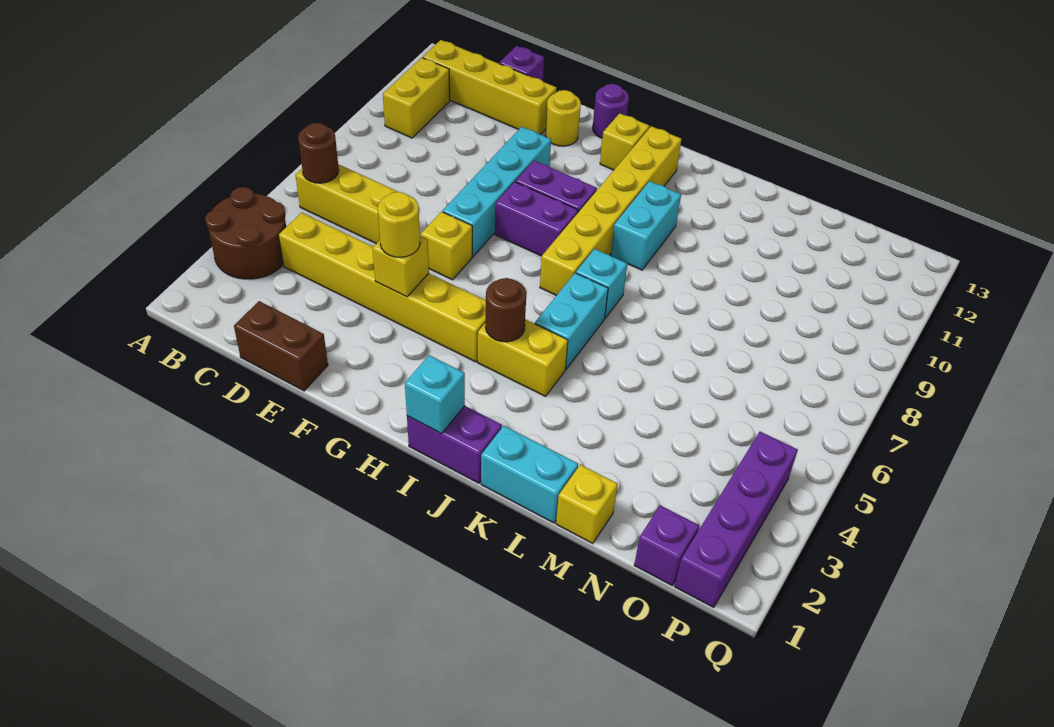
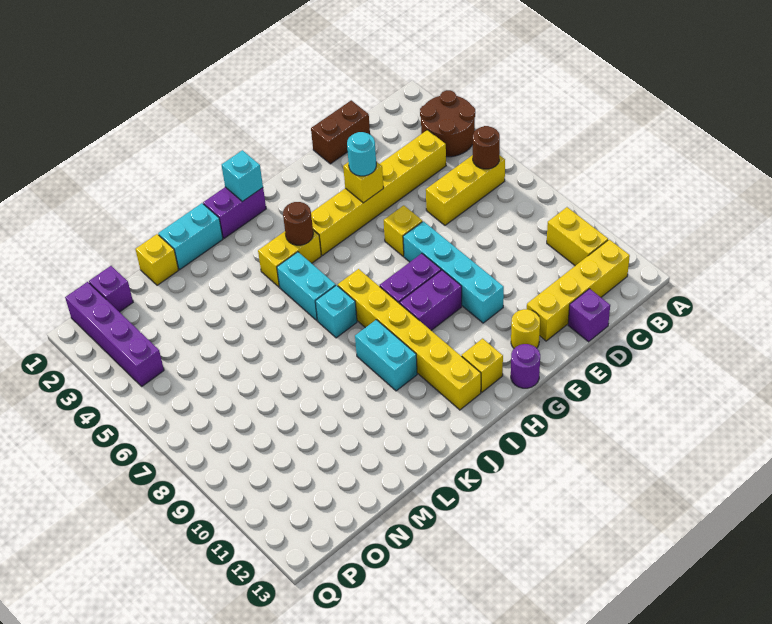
yellow round brick F4 level 3 -> cyan round brick F4 level 3

